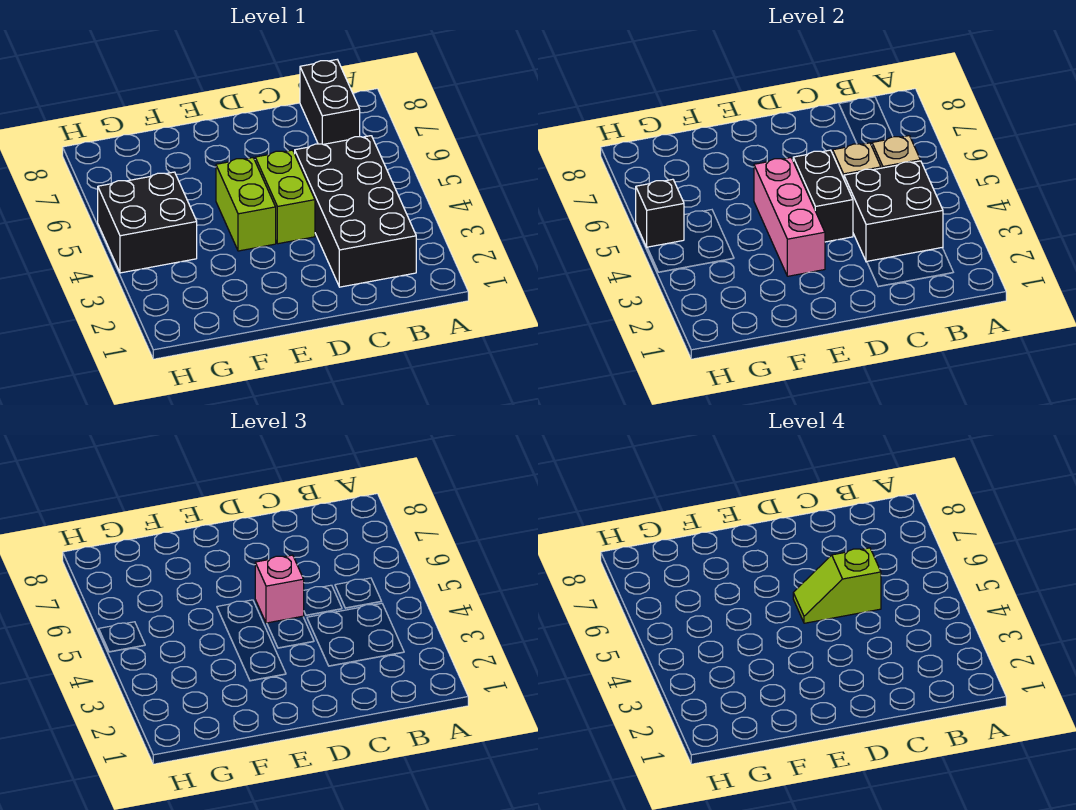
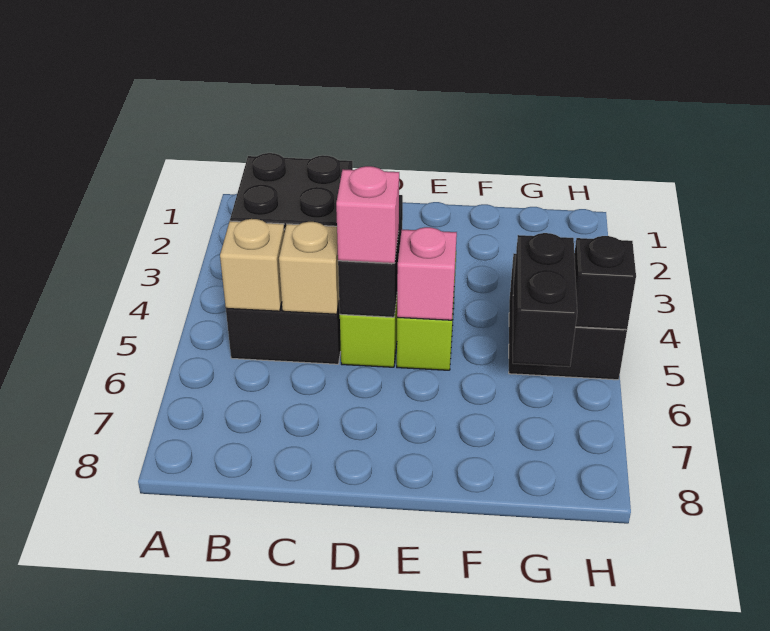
black brick B7:B8 level 1 -> black brick G5:G6 level 2
lime slope C5:D5 level 4 top C -> none
pink brick E3:E5 level 2 -> pink brick E5 level 2

